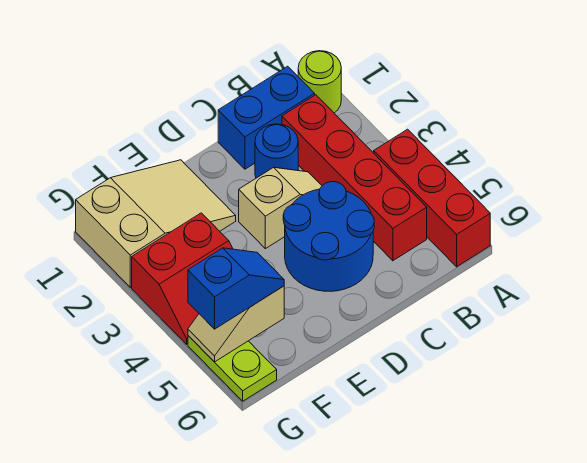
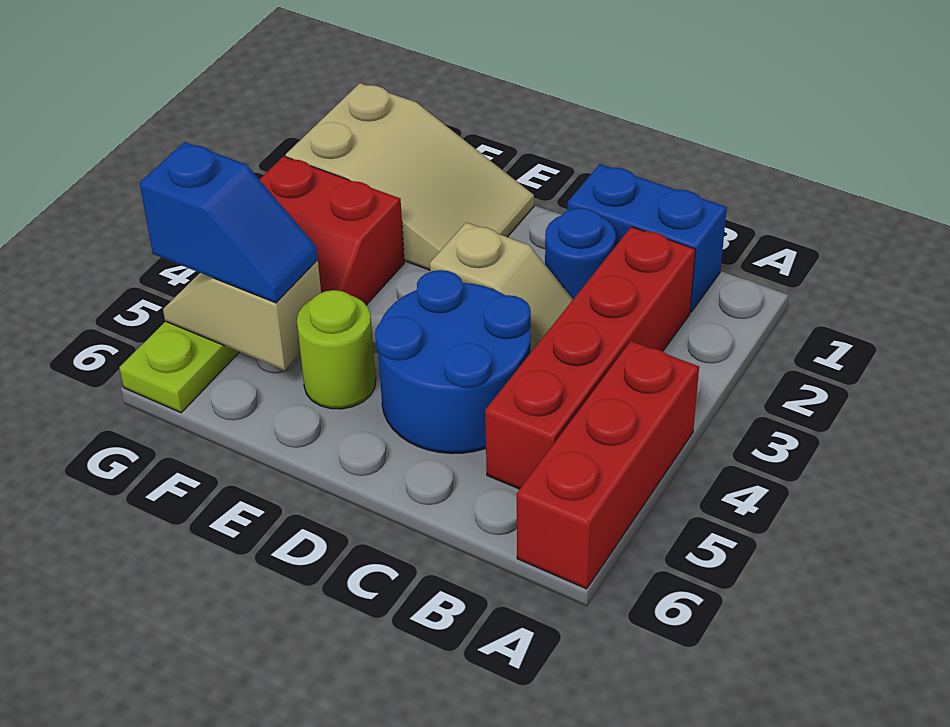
lime round brick A1 level 1 -> lime round brick E5 level 1

